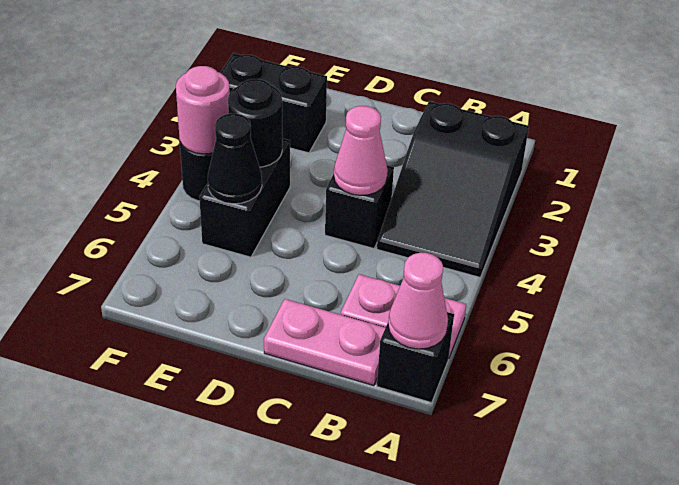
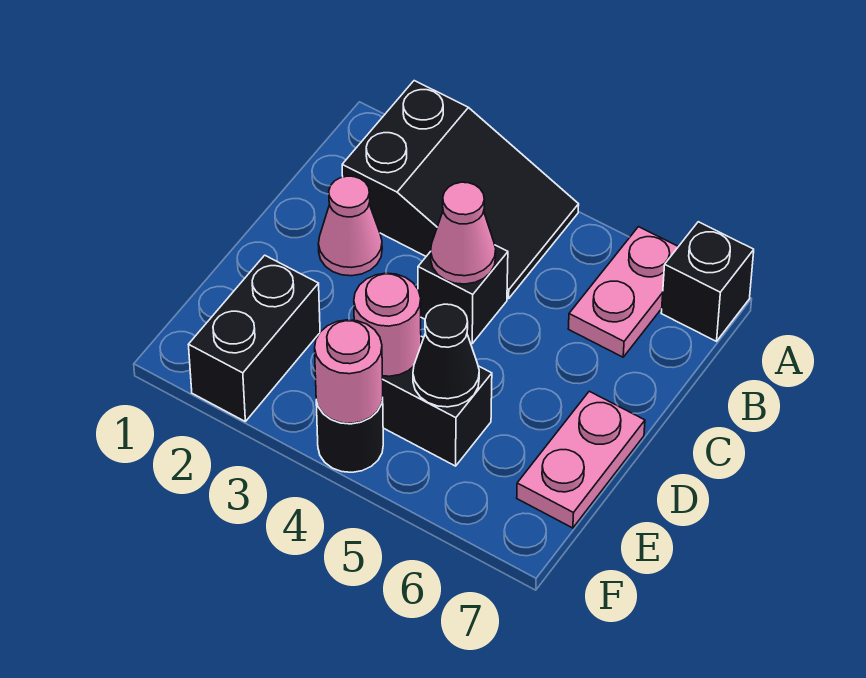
pink cone A7 level 2 -> pink cone C2 level 1
pink plate B7:C7 level 1 -> pink plate D7:E7 level 1
black round brick E4 level 2 -> pink round brick E4 level 2

